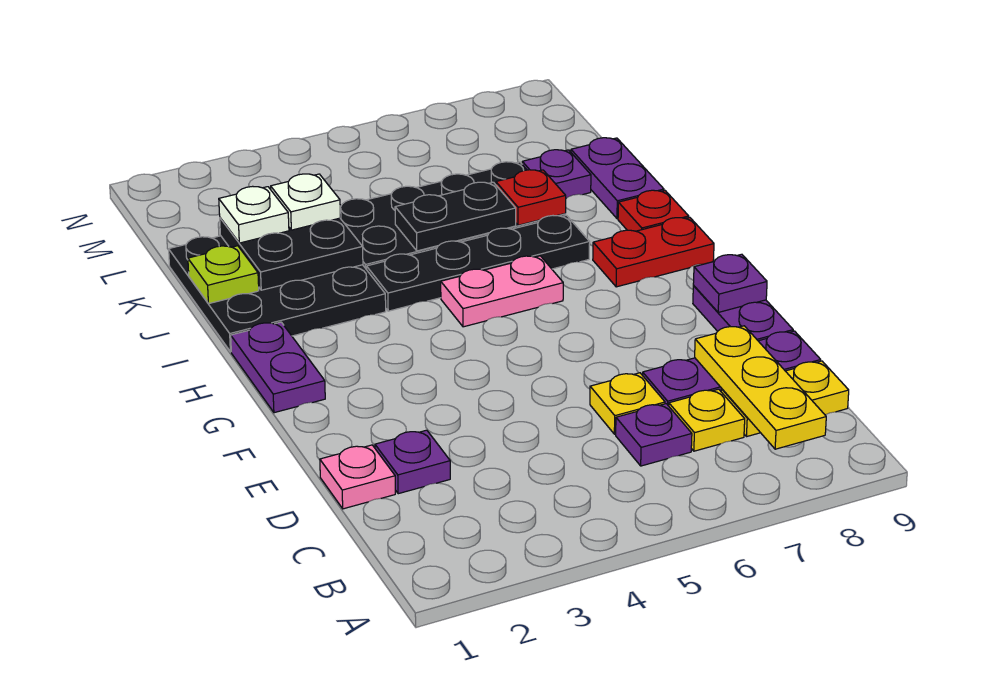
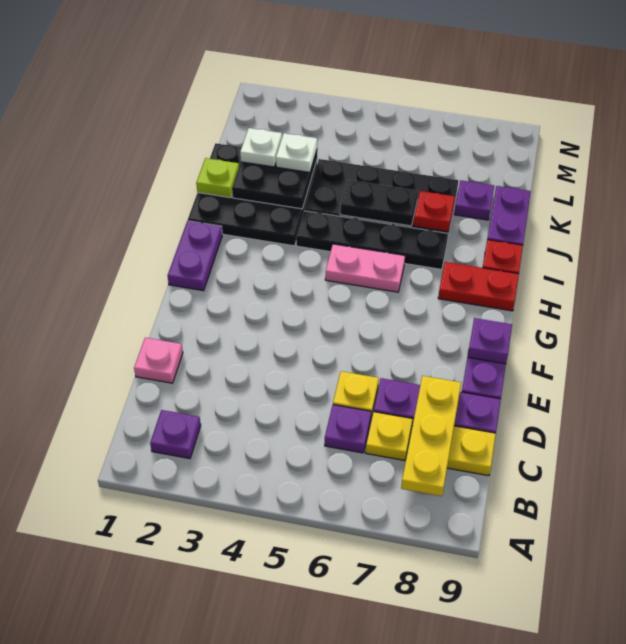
purple plate D2 level 1 -> purple plate B2 level 1

